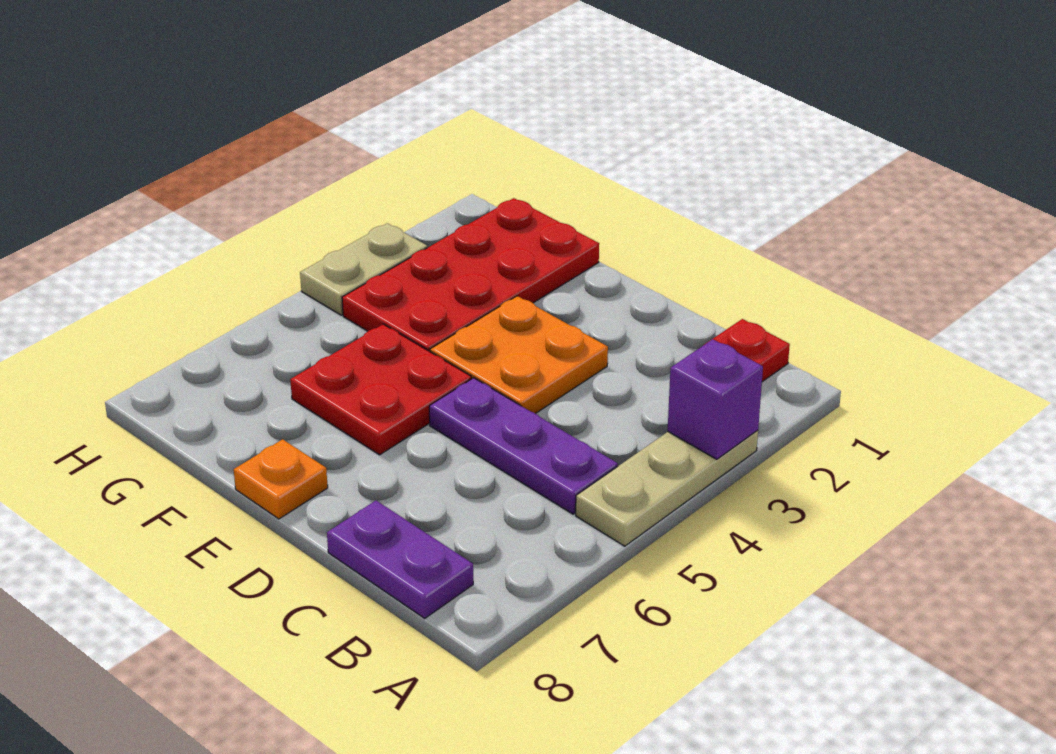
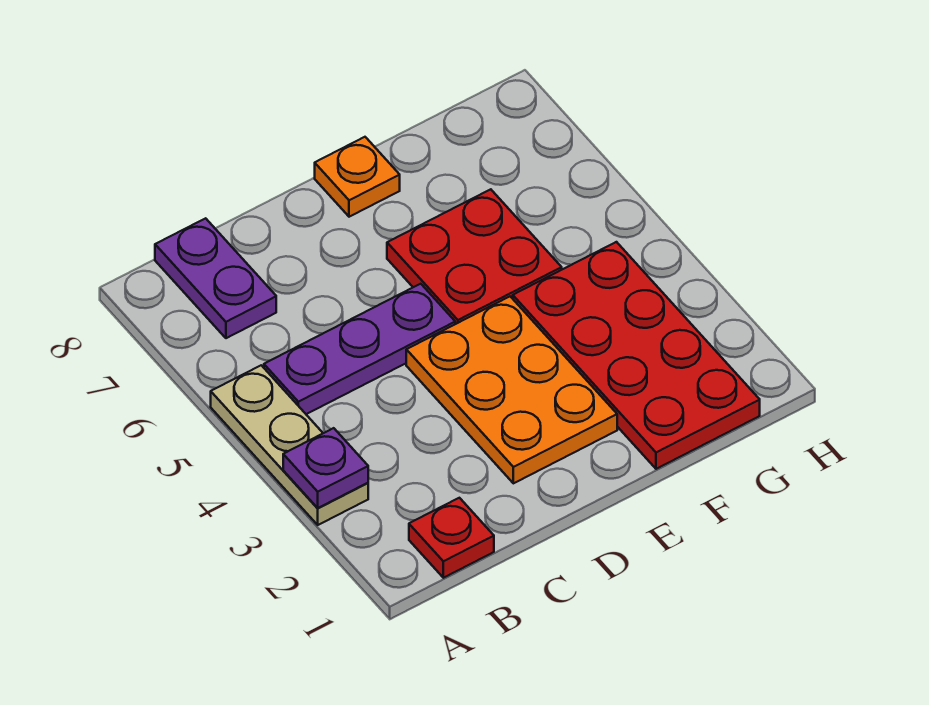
purple brick A3 level 2 -> purple plate A3 level 2
purple plate B8:C8 level 1 -> purple plate B7:B8 level 1
orange plate D3:E4 level 1 -> orange plate D2:E4 level 1
tan plate H3:H4 level 1 -> none

